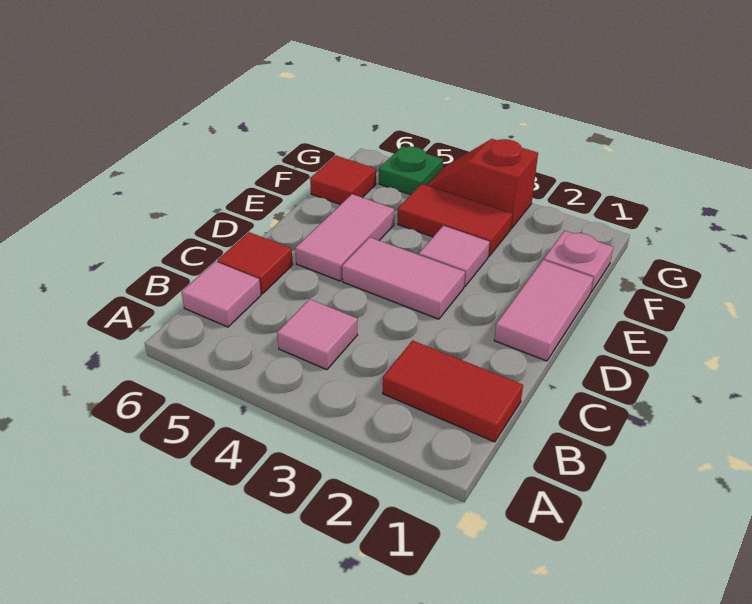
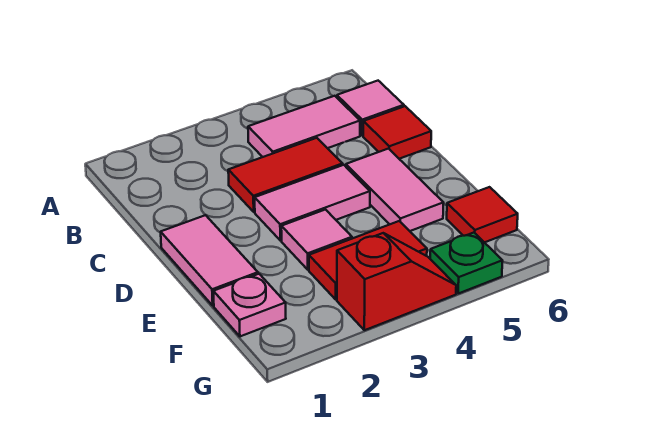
red tile B1:B2 level 1 -> red tile C3:C4 level 1
pink tile B4 level 1 -> pink tile B4:B5 level 1

